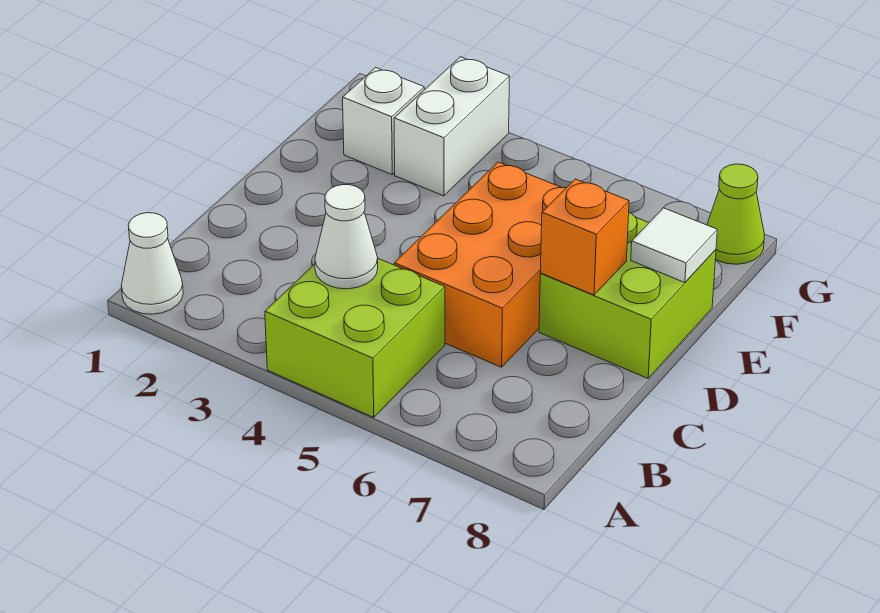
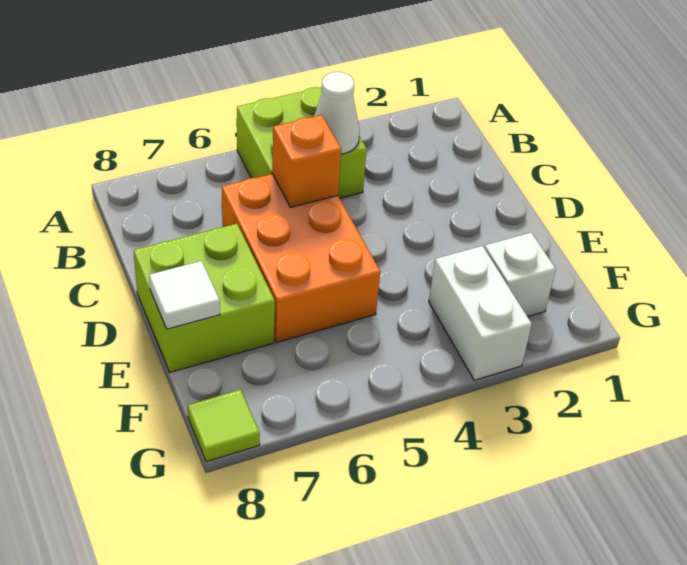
white cone A1 level 1 -> none
orange brick D7 level 2 -> orange brick C5 level 2
lime cone G8 level 1 -> lime tile G8 level 1

